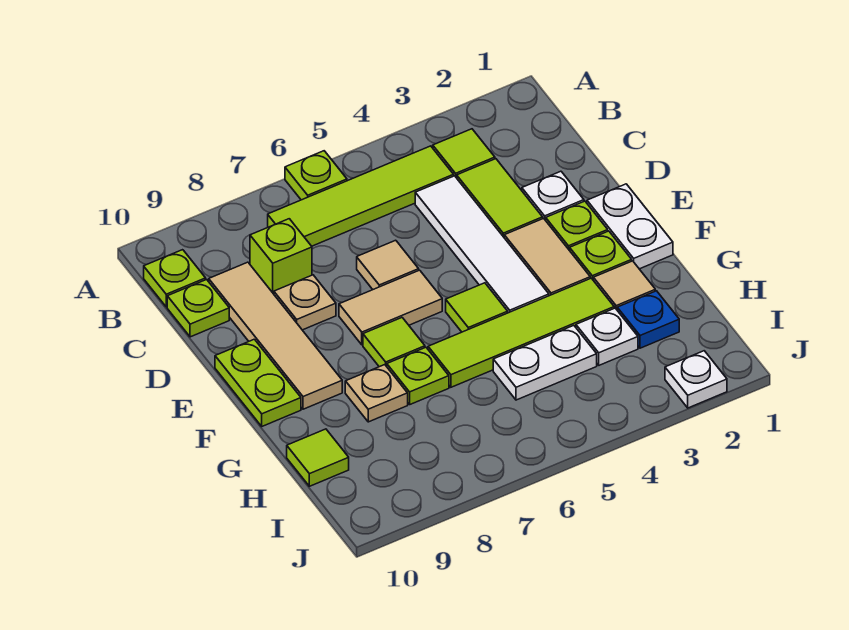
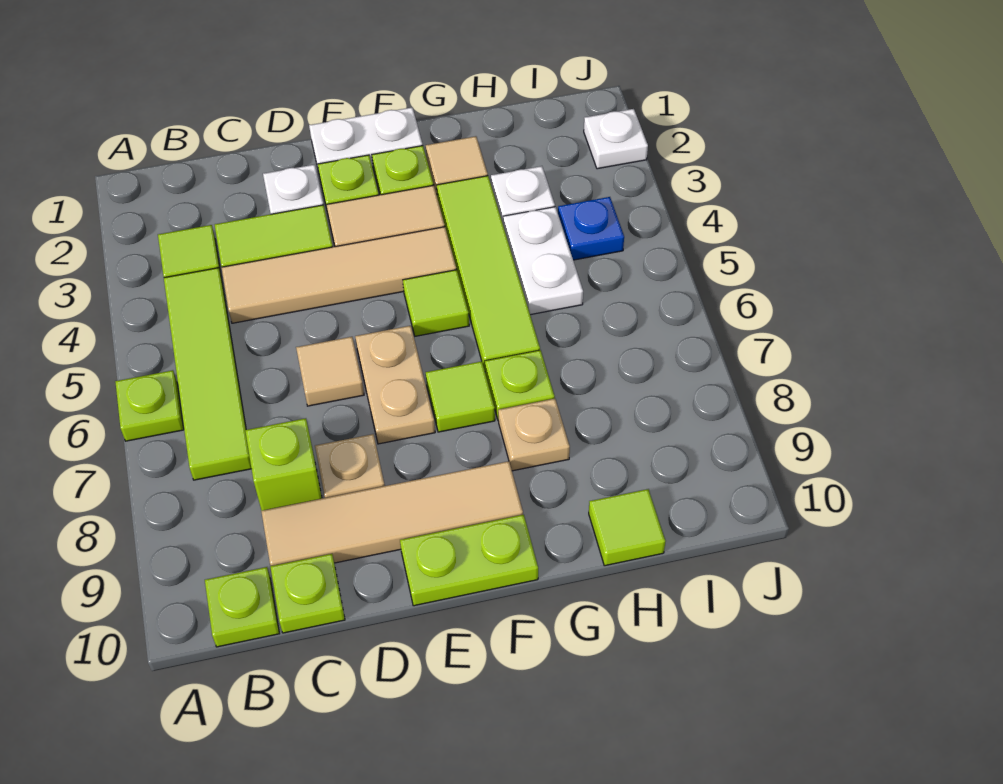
white tile C4:F4 level 1 -> tan tile C4:F4 level 1
tan tile E6:E7 level 1 -> tan plate E6:E7 level 1
blue plate H2 level 1 -> blue plate I4 level 1

